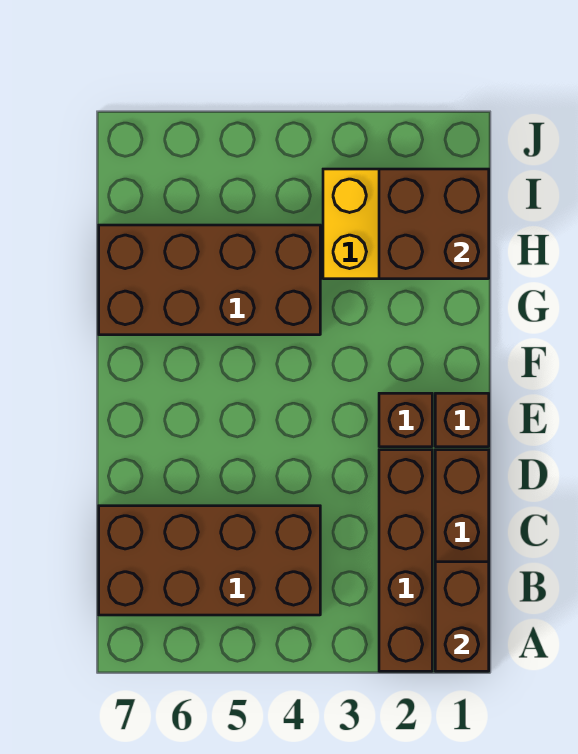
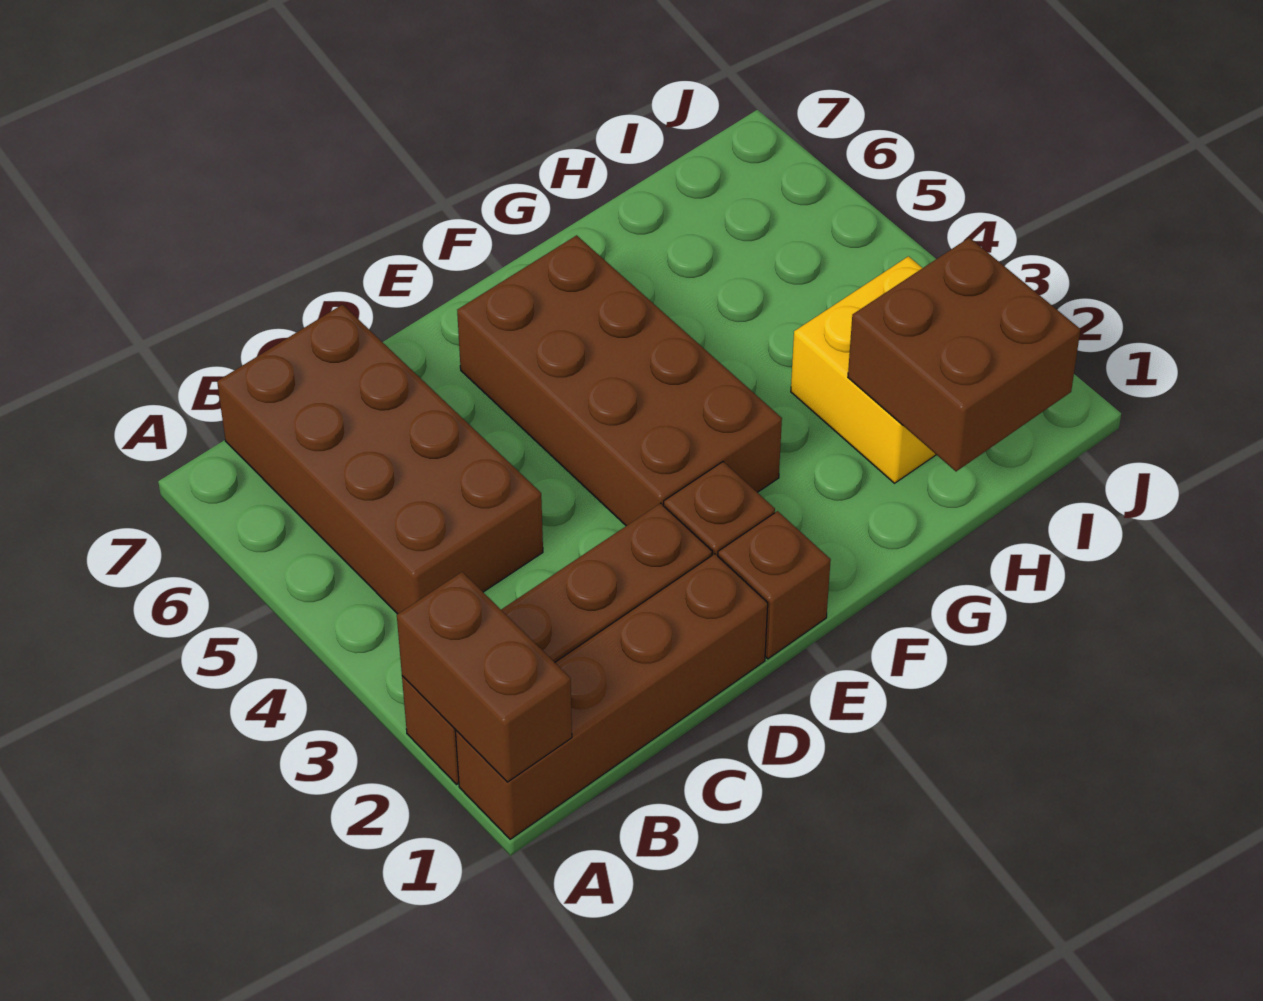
brown brick A1:B1 level 2 -> brown brick A1:A2 level 2
brown brick G4:H7 level 1 -> brown brick E3:F6 level 1

